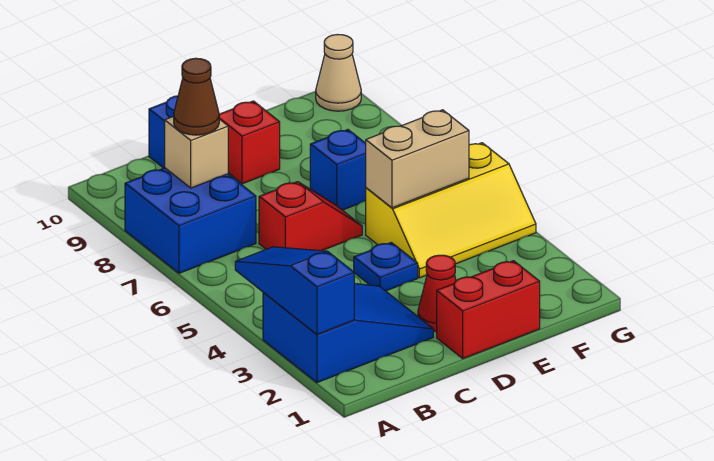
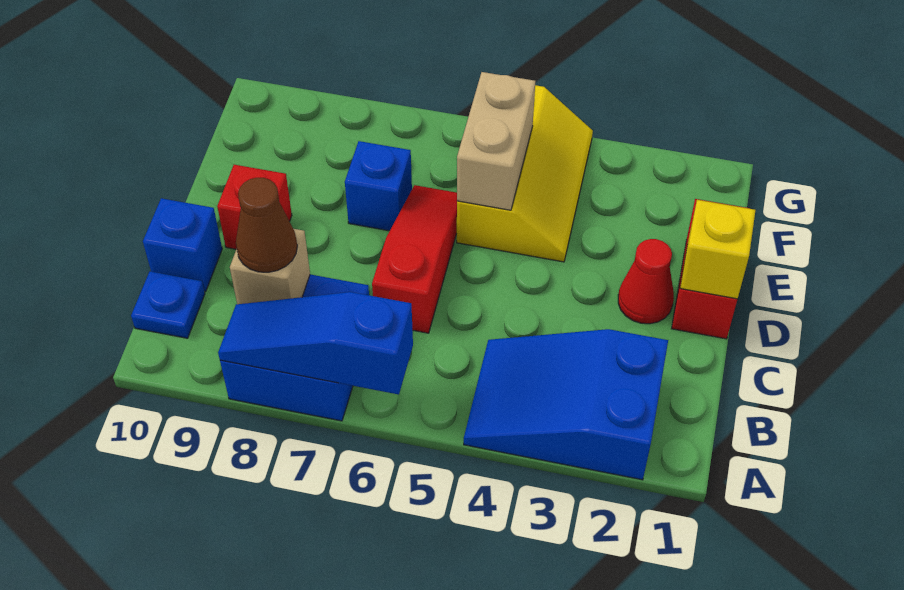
blue slope A2:C3 level 1 top A -> blue slope A2:B4 level 1 top 2
blue slope A2:A4 level 2 top 2 -> blue slope A6:A8 level 2 top 6
red slope C6:D6 level 1 top C -> red slope C6:E6 level 1 top C
none -> yellow brick D1 level 2
blue plate D4 level 1 -> blue plate B10 level 1
tan cone G10 level 1 -> none

